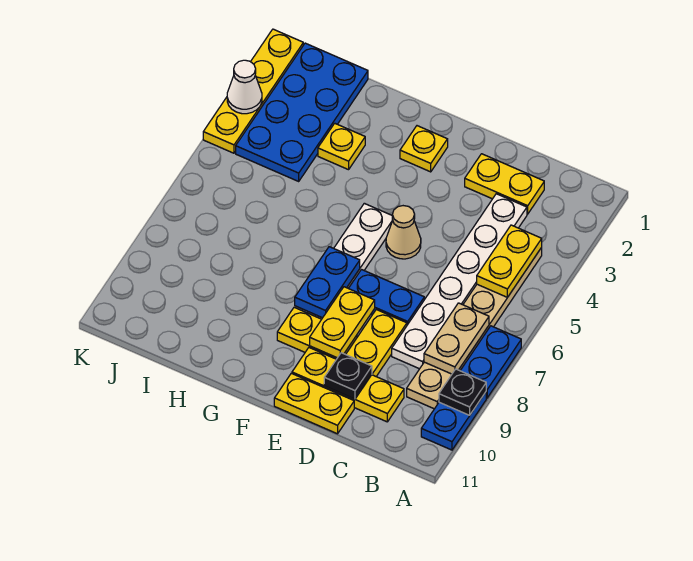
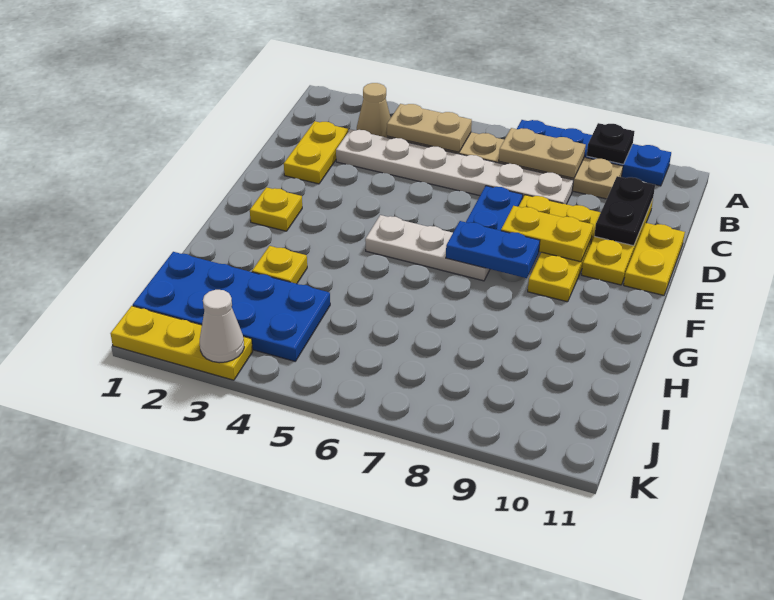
yellow plate B4:B5 level 2 -> tan plate B4:B5 level 2
black plate D10 level 2 -> black plate C10:D10 level 2
tan cone E5 level 1 -> tan cone B3 level 1
yellow plate K1:K4 level 1 -> yellow plate K1:K3 level 1

